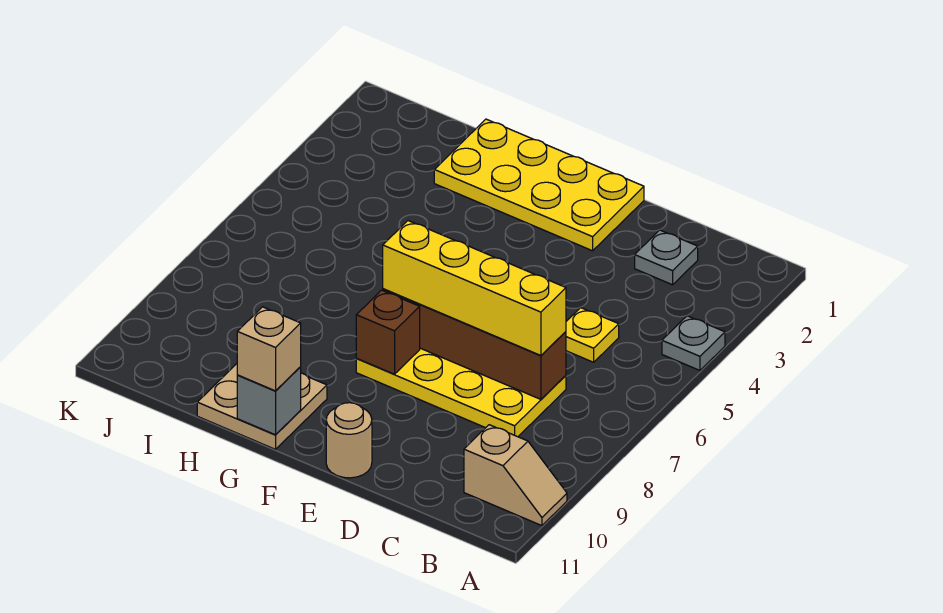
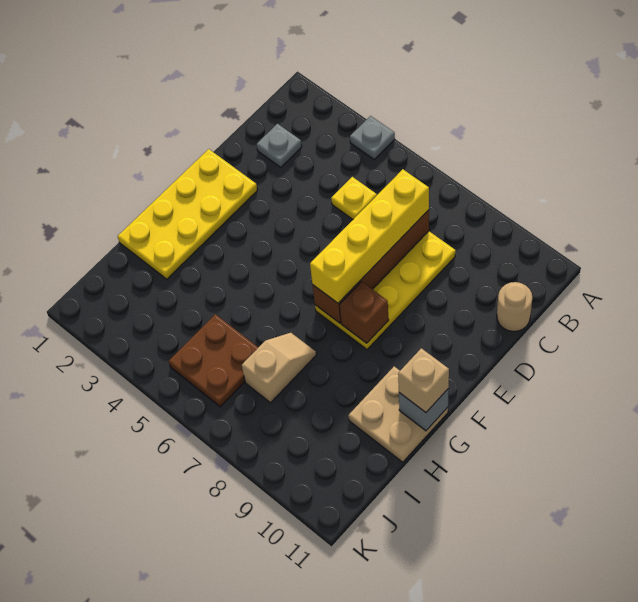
tan slope A10:B10 level 1 top B -> tan slope H7:I7 level 1 top I
tan round brick E11 level 1 -> tan round brick C11 level 1
none -> brown plate I5:J6 level 1

